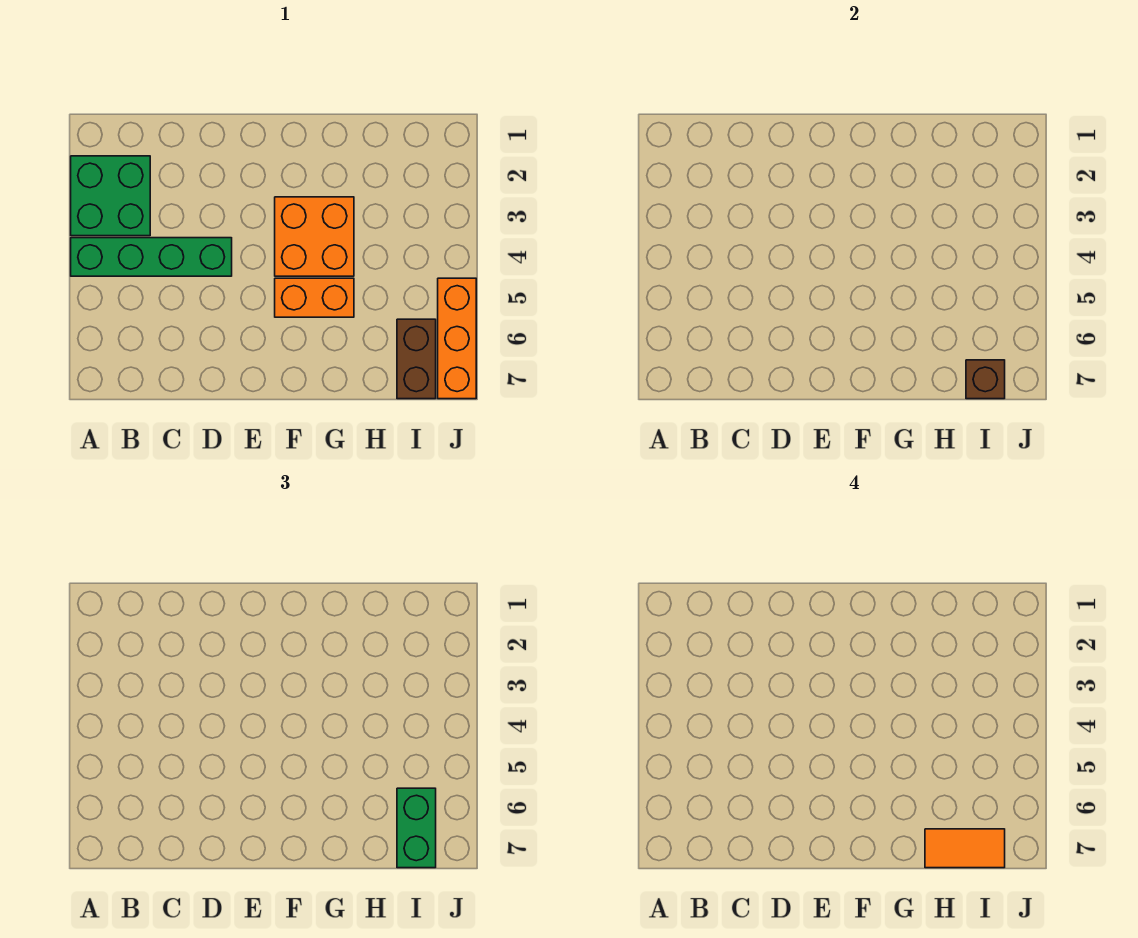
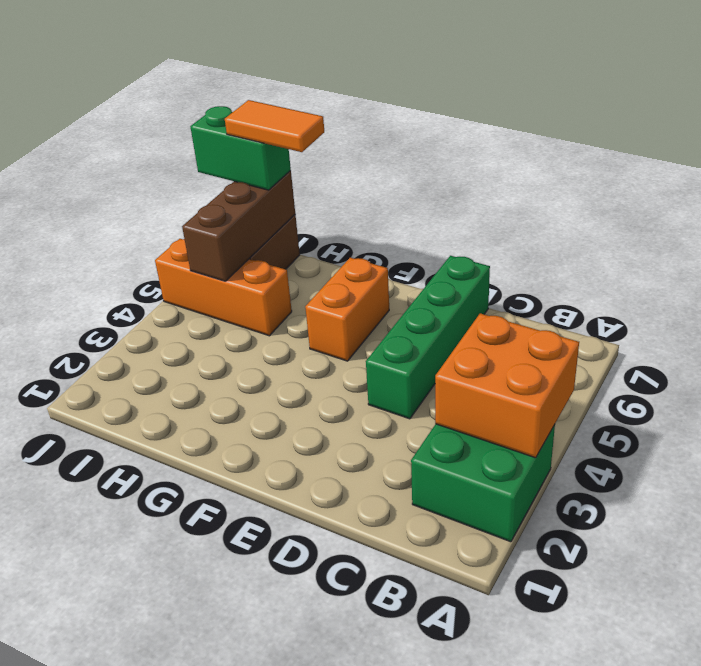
green brick A4:D4 level 1 -> green brick D4:D7 level 1
orange brick F3:G4 level 1 -> orange brick A3:B4 level 2
orange brick F5:G5 level 1 -> orange brick F5:F6 level 1
green brick I6:I7 level 3 -> green brick I7:J7 level 3
brown brick I7 level 2 -> brown brick I5:I7 level 2
orange brick J5:J7 level 1 -> orange brick H5:J5 level 1

